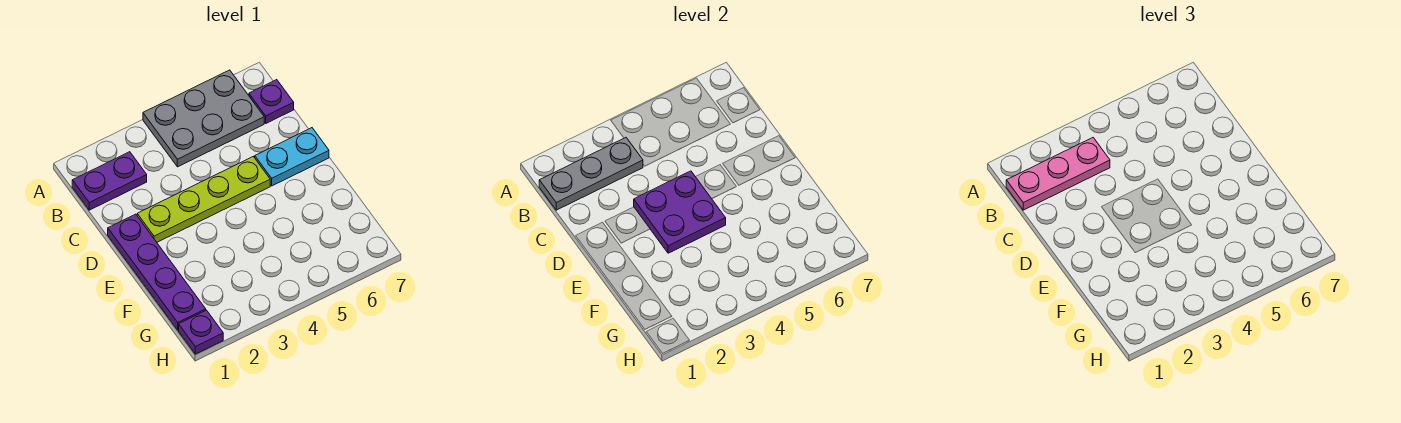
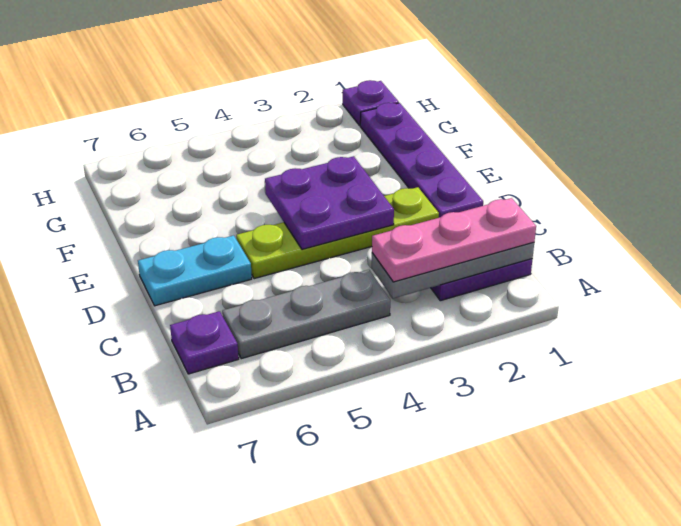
grey plate A4:B6 level 1 -> grey plate B4:B6 level 1

